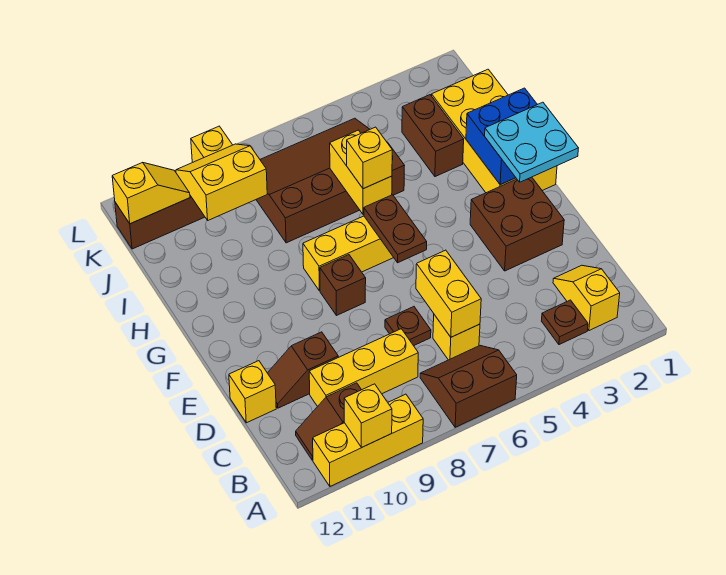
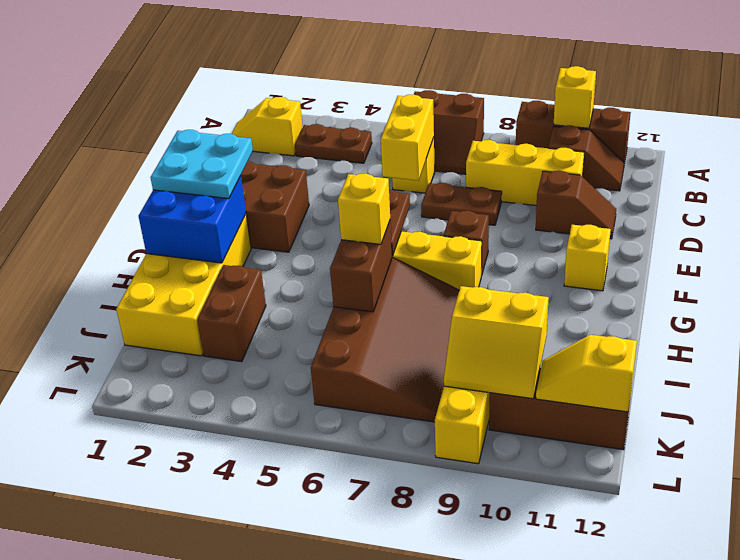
yellow brick A9:A11 level 1 -> brown brick A9:A11 level 1
yellow slope B2:C2 level 1 top B -> yellow slope B1:B2 level 1 top 2
brown plate B3 level 1 -> brown plate B3:B4 level 1
brown plate D7 level 1 -> brown plate D7:D8 level 1
yellow brick D12 level 1 -> yellow brick F11 level 1
yellow brick H6:I6 level 2 -> brown brick H6:I6 level 2
brown slope I5:K8 level 1 top I -> brown slope H6:K8 level 1 top 6

